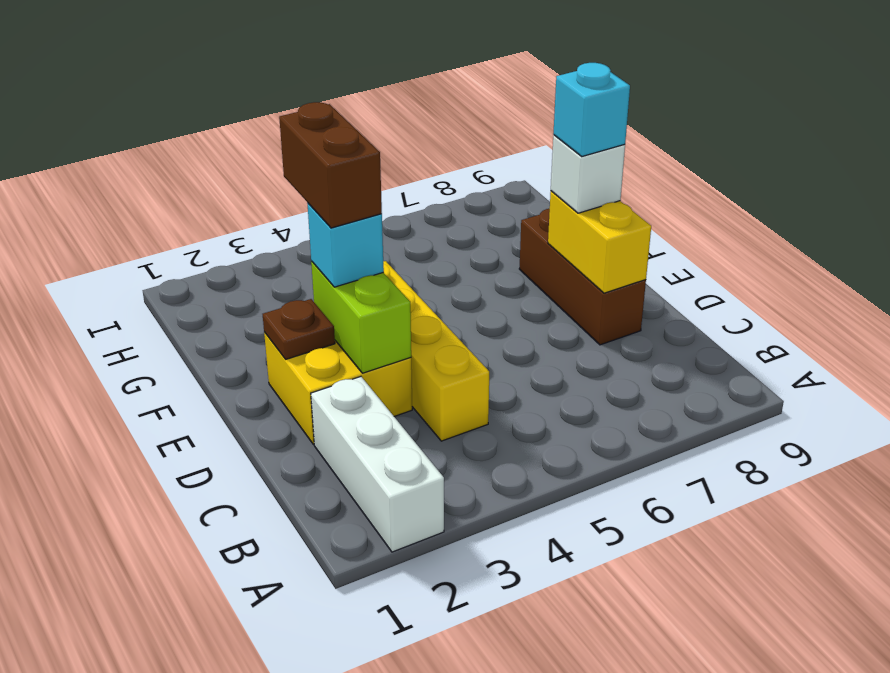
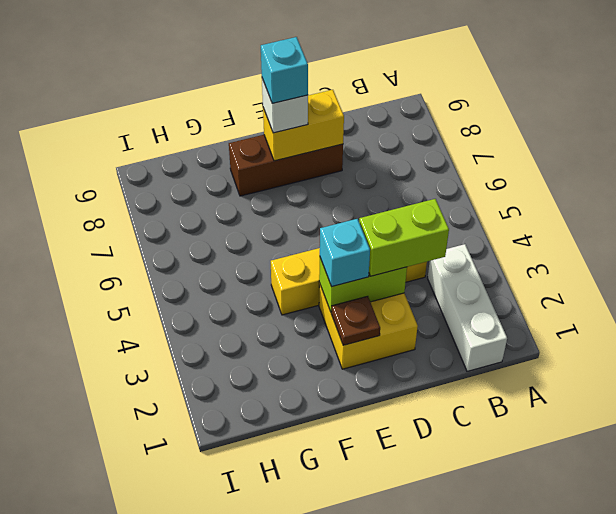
white brick A2:C2 level 1 -> white brick B1:B3 level 1
none -> lime brick C3:D3 level 3
brown brick E3:F3 level 4 -> none

